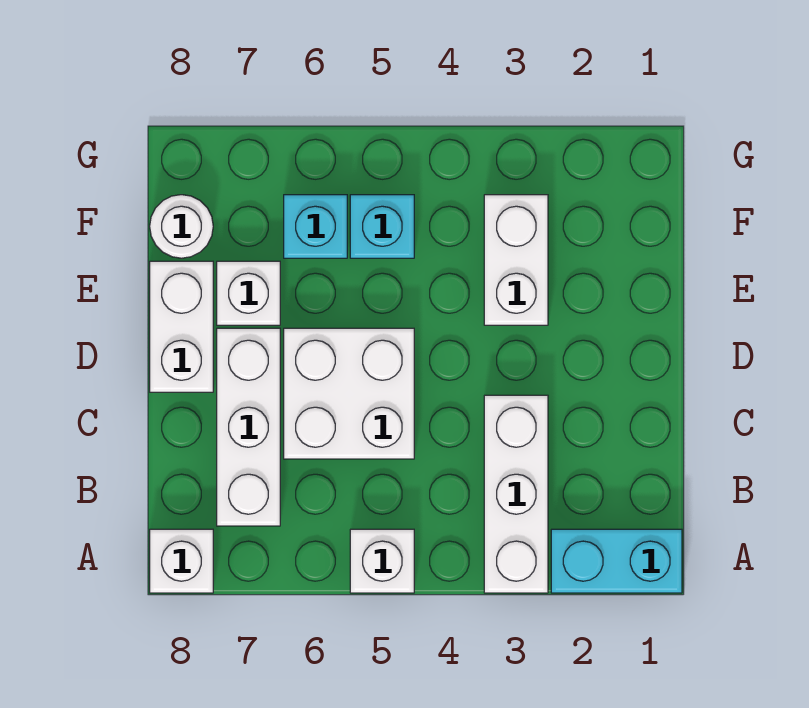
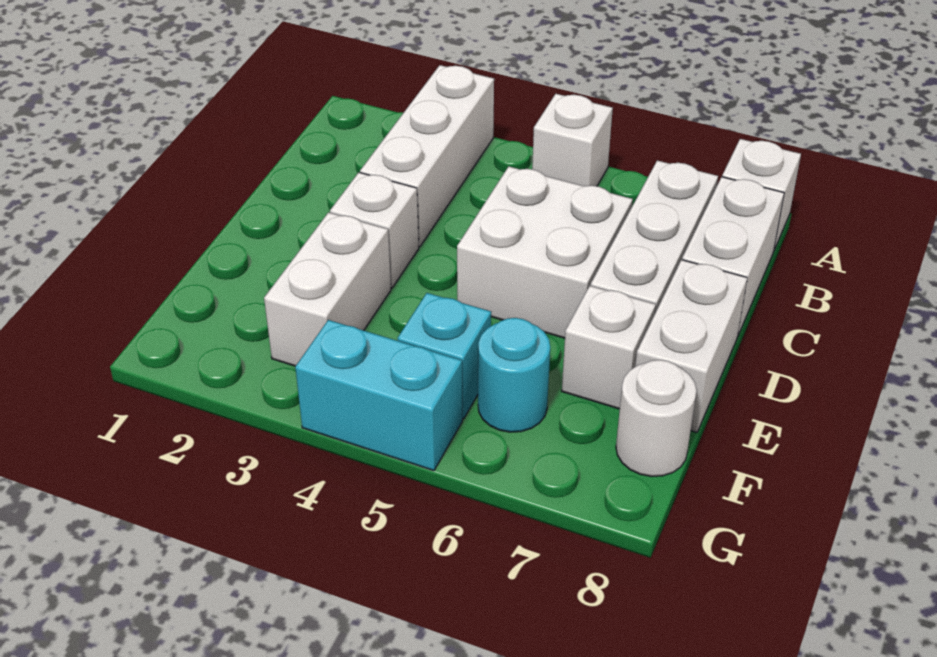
cyan brick A1:A2 level 1 -> cyan brick G4:G5 level 1
none -> white brick B8:C8 level 1
none -> white brick D3 level 1
cyan brick F6 level 1 -> cyan round brick F6 level 1

